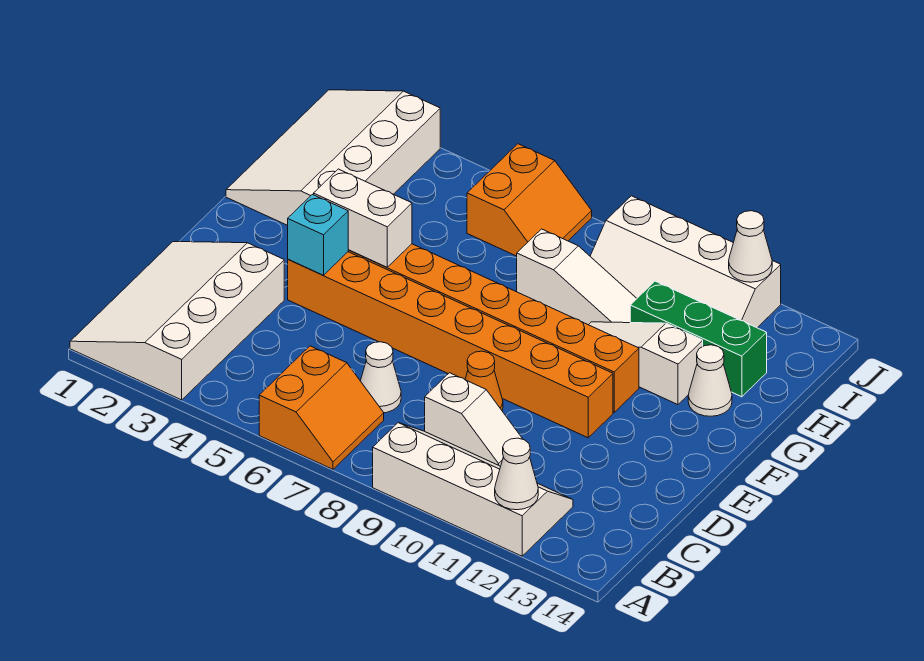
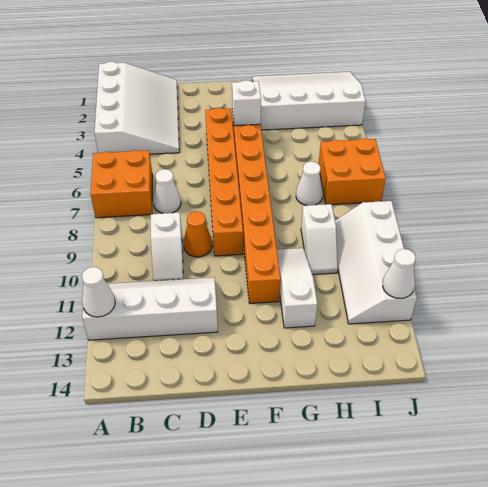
white slope A1:D3 level 1 top 3 -> white slope A1:C4 level 1 top A
orange slope A6:B7 level 1 top 6 -> orange brick A6:B7 level 1
white slope A9:B12 level 1 top A -> white slope A11:D12 level 1 top 12
orange brick E4:E11 level 1 -> orange brick E4:E9 level 1
cyan brick E4 level 2 -> none
white brick F4:F5 level 2 -> white brick F4 level 2
white cone G13 level 1 -> white cone H7 level 1
white slope H8:H10 level 1 top 8 -> white slope H9:H10 level 1 top 9
green brick H11:H13 level 1 -> none
orange slope I6:J7 level 1 top 6 -> orange brick I6:J7 level 1

